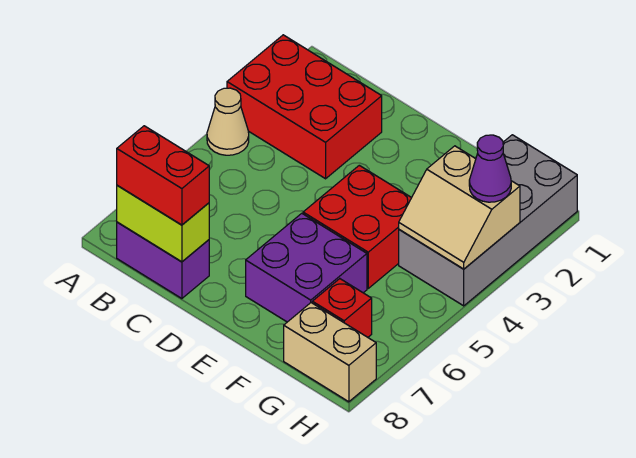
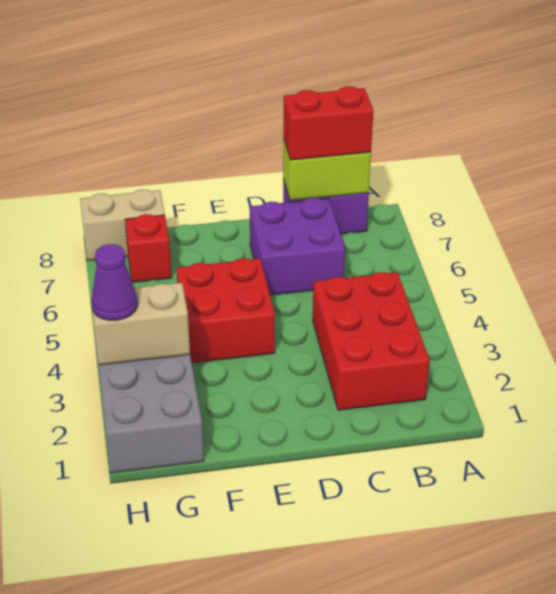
red brick A2:C3 level 1 -> red brick B2:C4 level 1
tan cone A4 level 1 -> none
purple brick E6:F7 level 1 -> purple brick C6:D7 level 1

